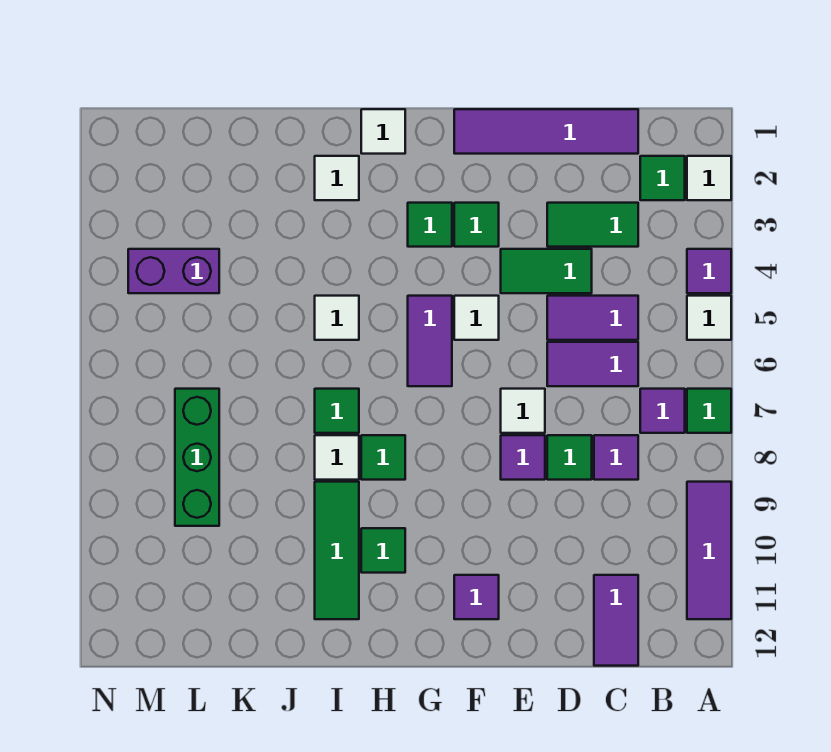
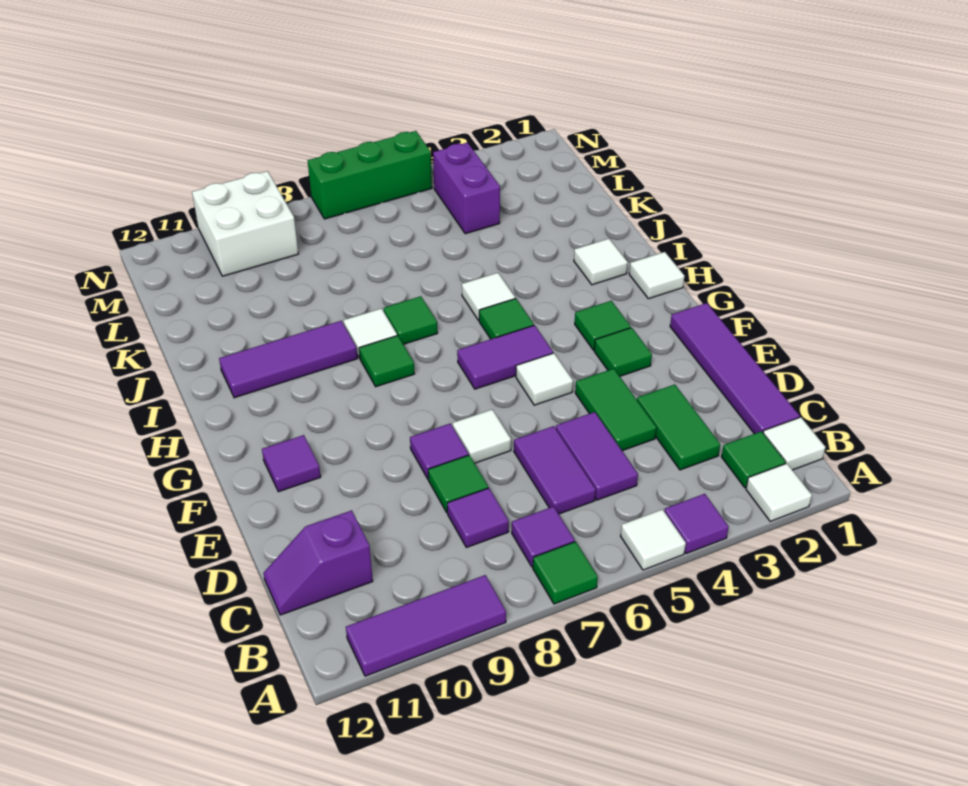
none -> white tile B1 level 1
purple tile C11:C12 level 1 -> purple slope C11:C12 level 1 top 11
green tile H10 level 1 -> green tile H5 level 1
green tile I9:I11 level 1 -> purple tile I9:I11 level 1
green brick L7:L9 level 1 -> green brick N5:N7 level 1
none -> white brick M9:N10 level 1

